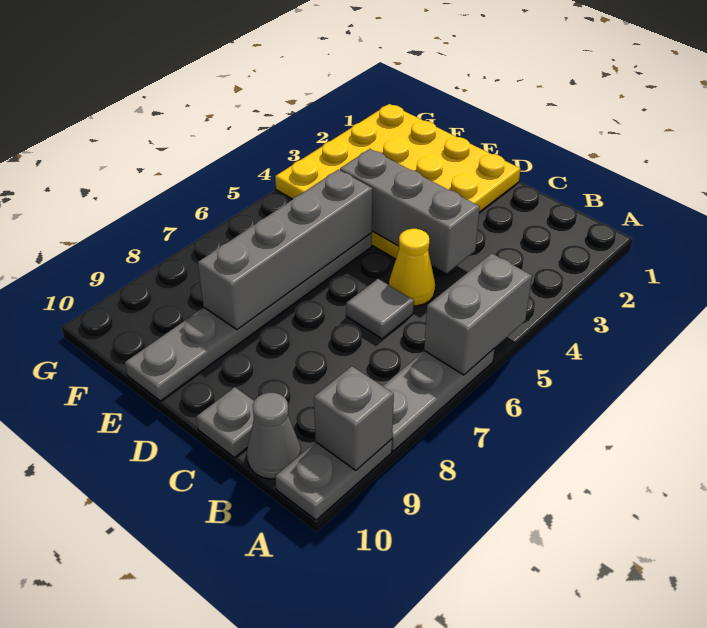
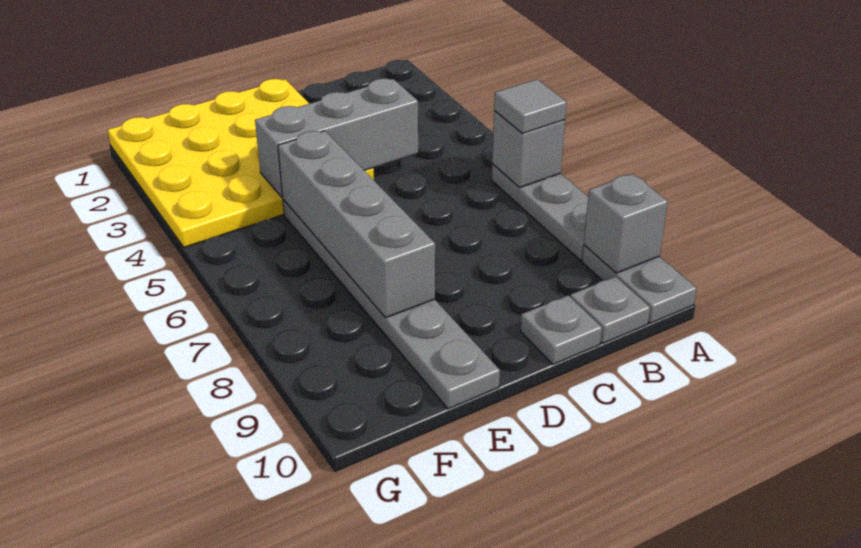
grey brick A5:A6 level 2 -> grey brick A6 level 2
grey cone B10 level 1 -> grey plate B10 level 1
yellow cone C5 level 1 -> none
grey tile C6 level 1 -> grey tile A6 level 3

